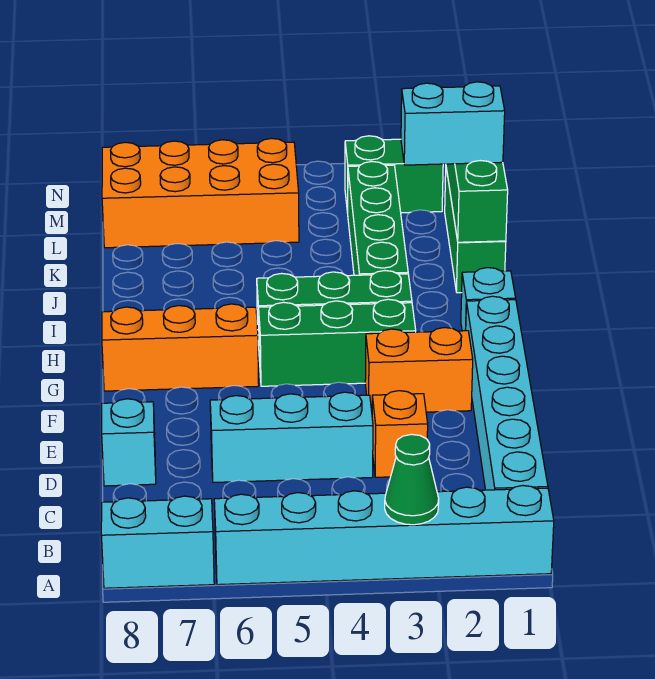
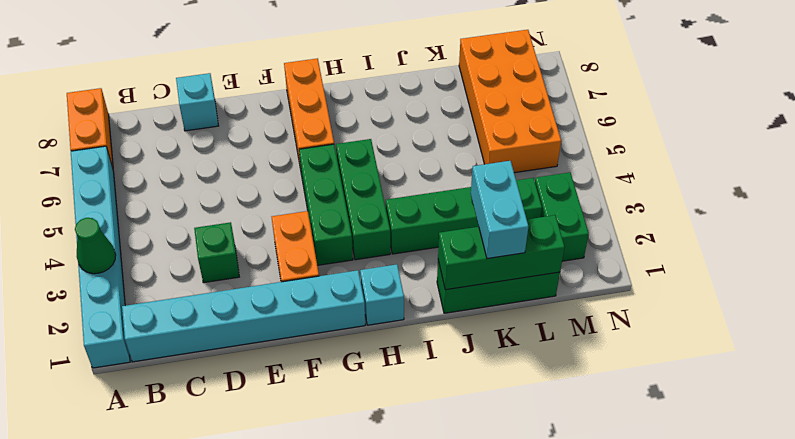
cyan brick A7:A8 level 1 -> orange brick A7:A8 level 1
orange brick D3 level 1 -> green brick D3 level 1
cyan brick D4:D6 level 1 -> none

